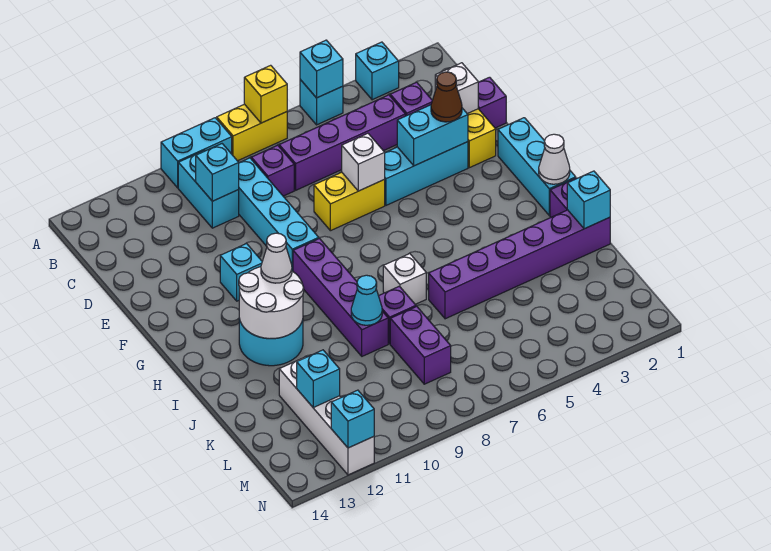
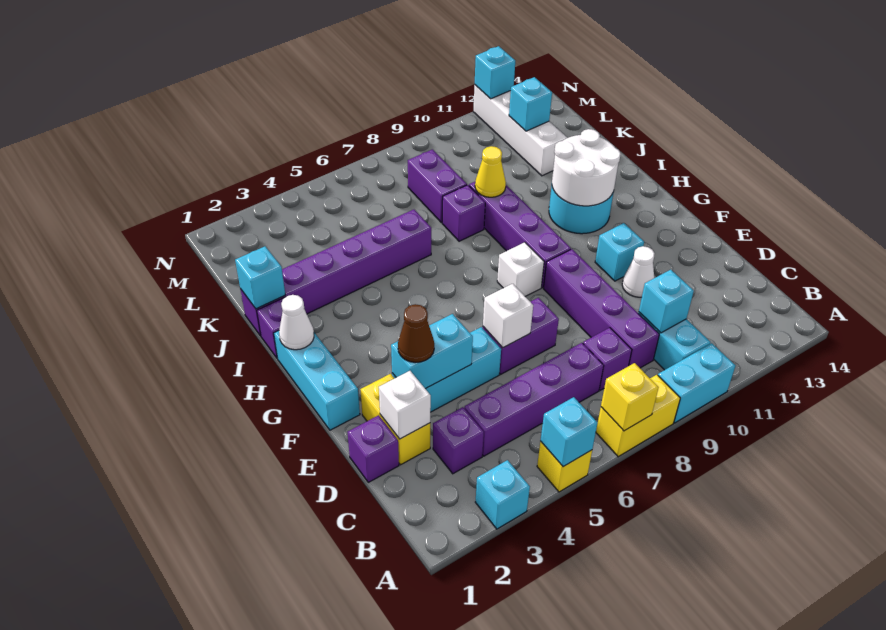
cyan brick A5 level 1 -> yellow brick A5 level 1
cyan brick C9:F9 level 1 -> purple brick C9:F9 level 1
yellow brick E6:E7 level 1 -> purple brick E6:E7 level 1
white cone H11 level 3 -> white cone E11 level 1
white brick I7 level 1 -> white brick G8 level 1
cyan cone J9 level 2 -> yellow cone J9 level 2

